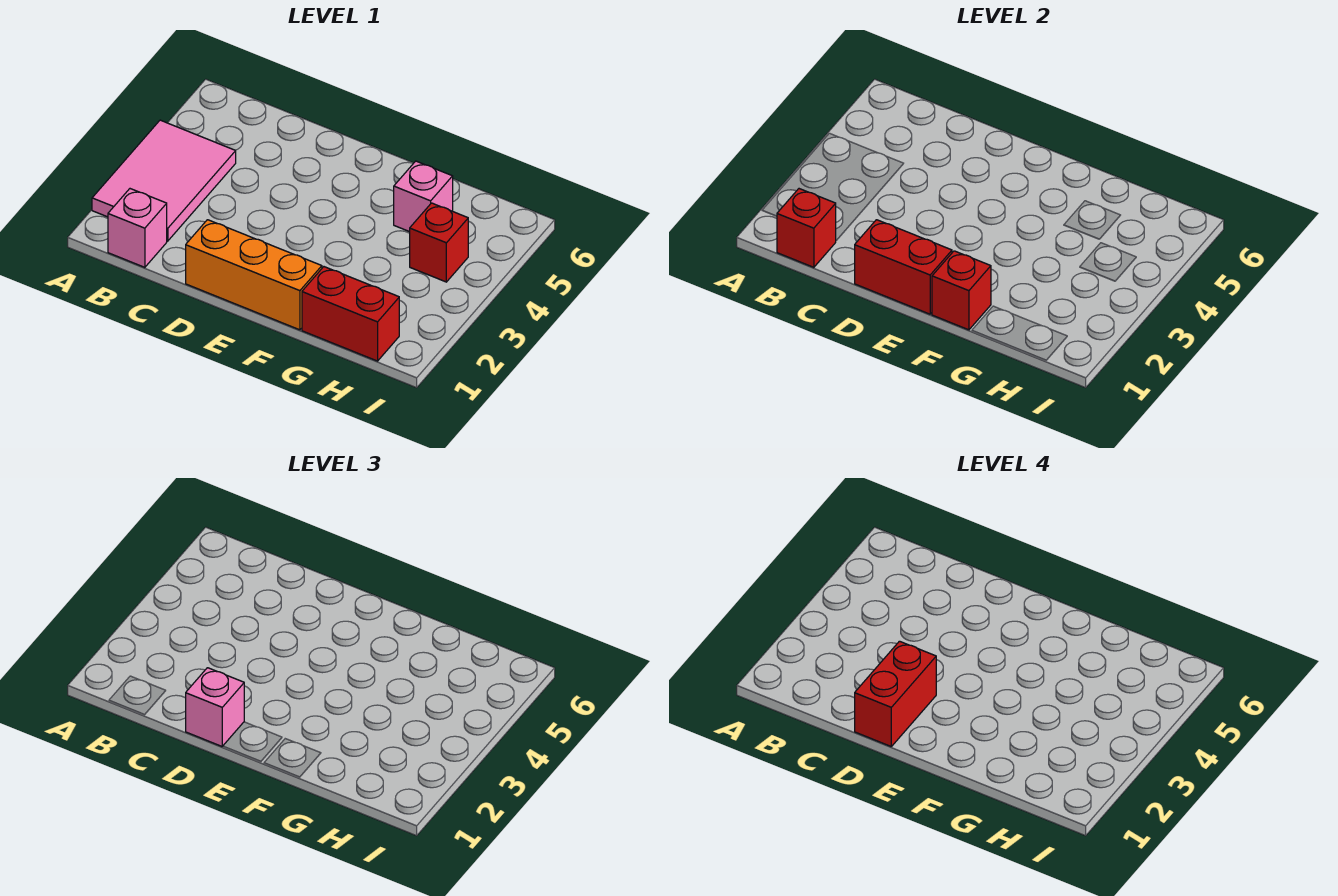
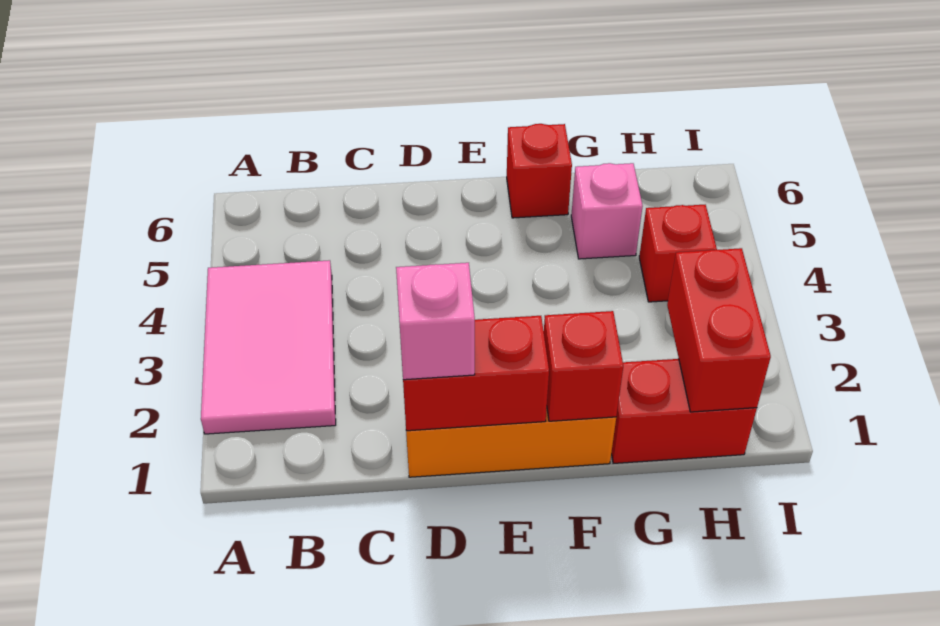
pink brick B1 level 1 -> none
red brick B1 level 2 -> red brick F6 level 1
red brick D1:D2 level 4 -> red brick H1:H2 level 2

